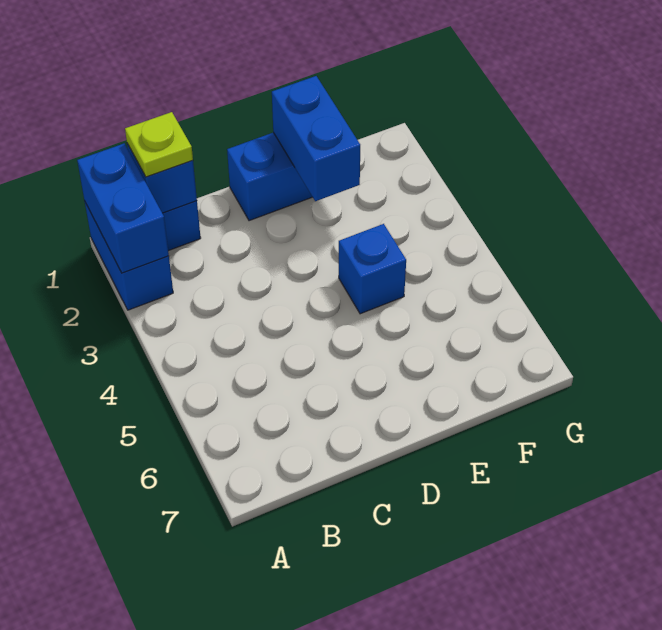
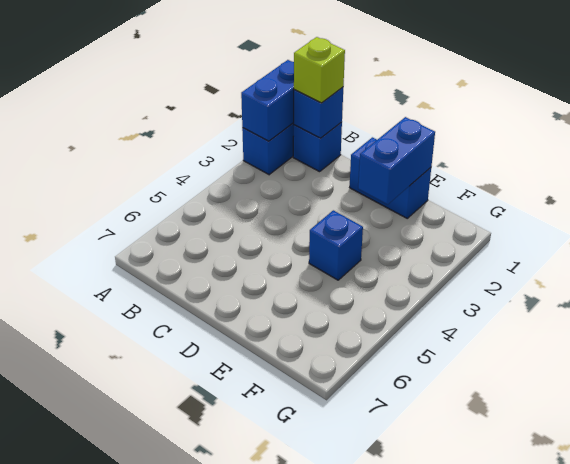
lime plate B1 level 3 -> lime brick B1 level 3

